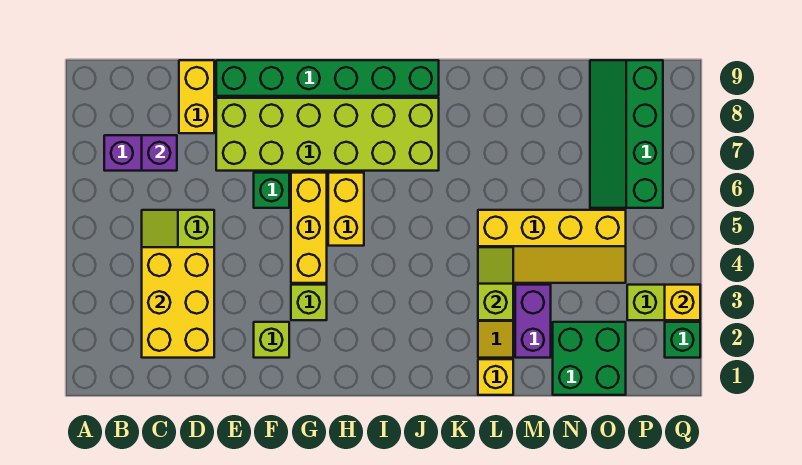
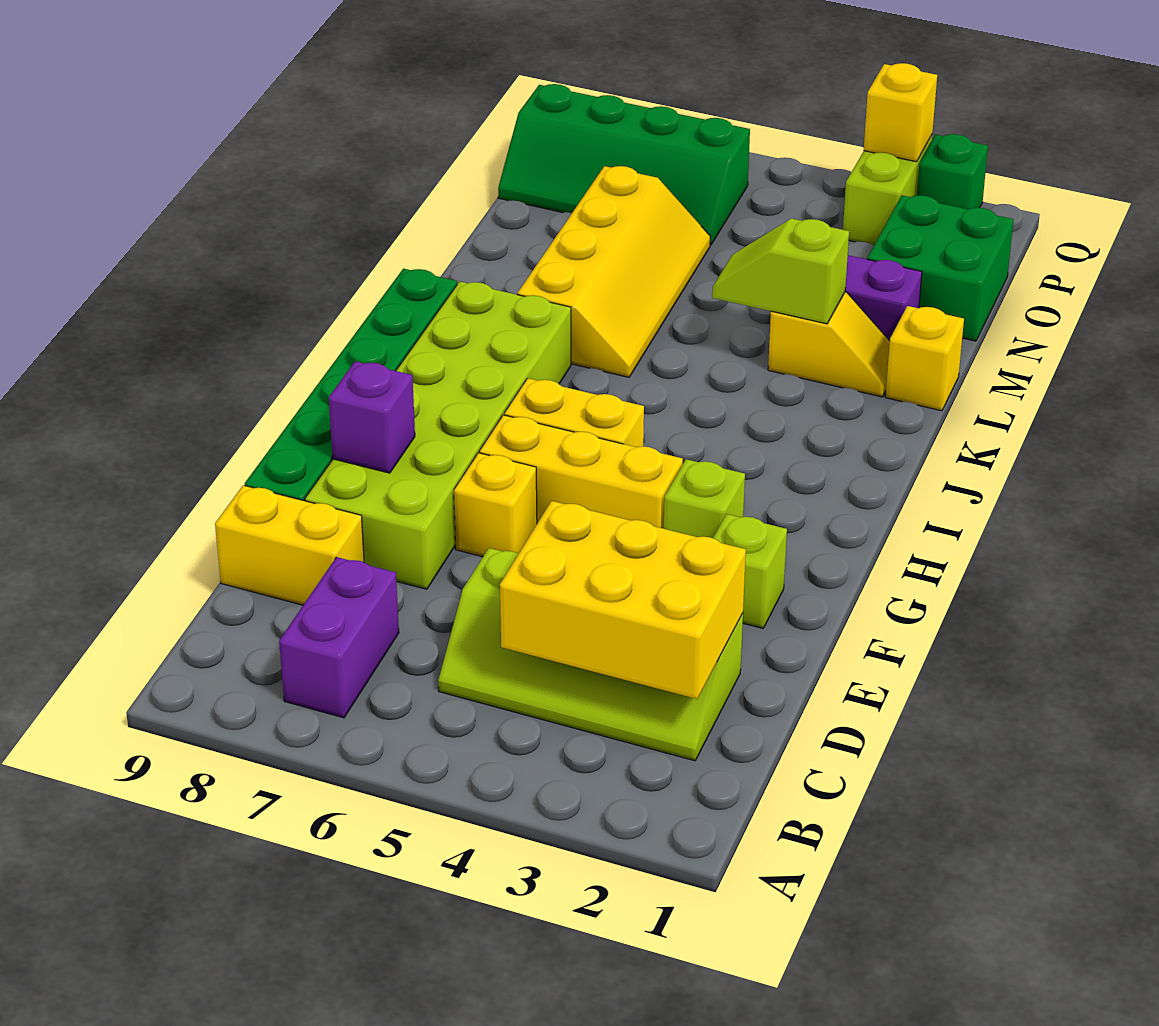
purple brick C7 level 2 -> purple brick F8 level 2
green brick F6 level 1 -> yellow brick F6 level 1
yellow slope L4:O5 level 1 top 5 -> yellow slope K6:N7 level 1 top 7

